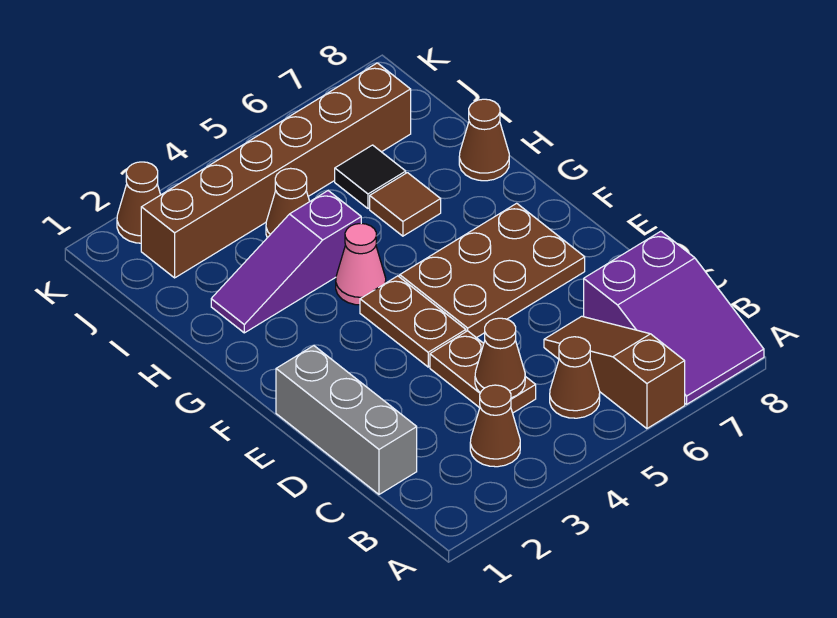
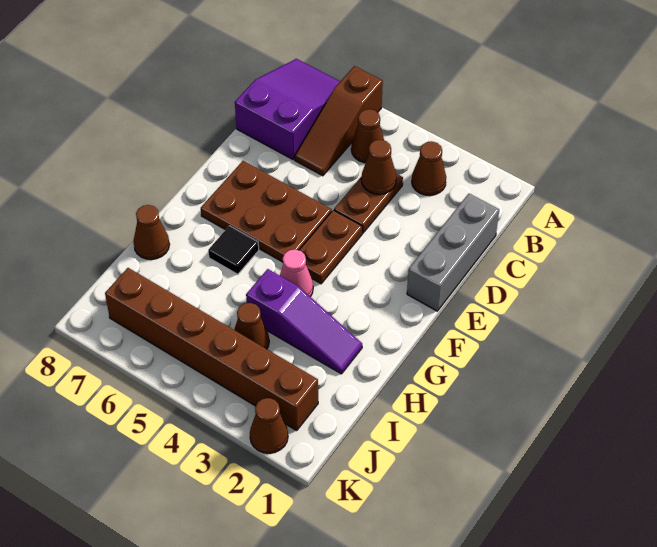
brown tile H6 level 1 -> none
black tile I6 level 1 -> black tile G6 level 1

